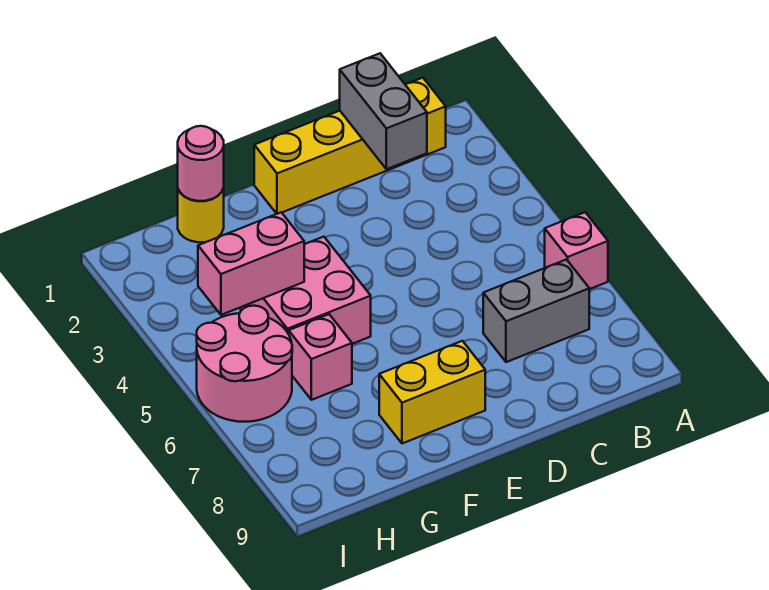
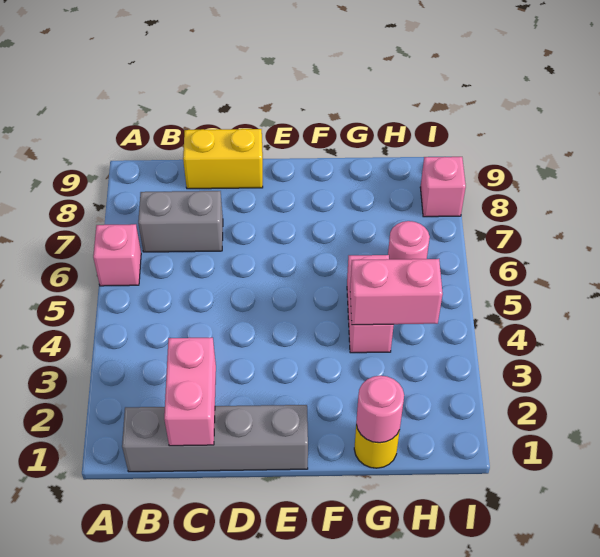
yellow brick B1:E1 level 1 -> grey brick B1:E1 level 1
grey brick C1:C2 level 2 -> pink brick C1:C2 level 2
yellow brick E8:F8 level 1 -> yellow brick C9:D9 level 1
pink brick F4:G5 level 1 -> pink brick G4:G5 level 1
pink brick G6 level 1 -> pink brick I8 level 1
pink round brick H5:I6 level 1 -> pink round brick H6 level 1

